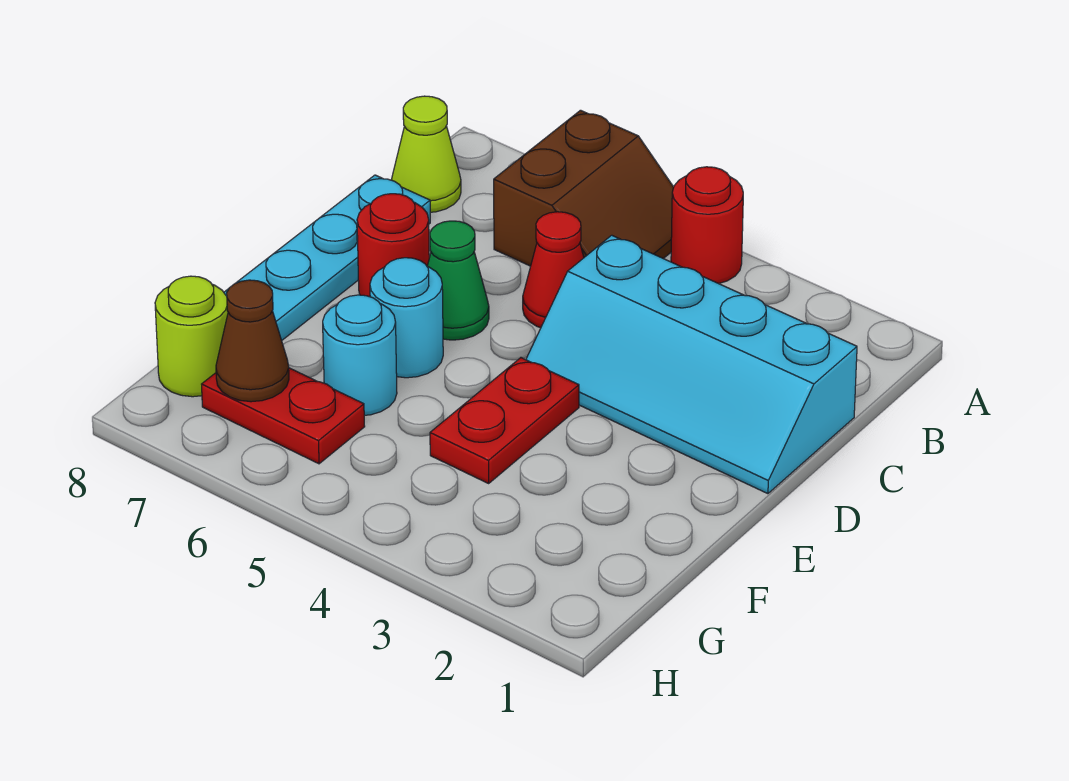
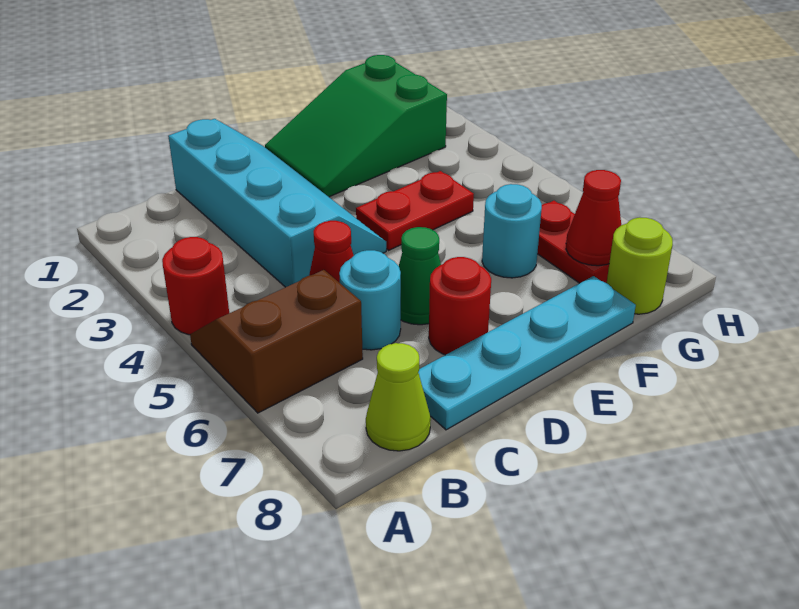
none -> green slope E1:G2 level 1 top G
cyan round brick E6 level 1 -> cyan round brick C6 level 1
brown cone G7 level 2 -> red cone G7 level 2

